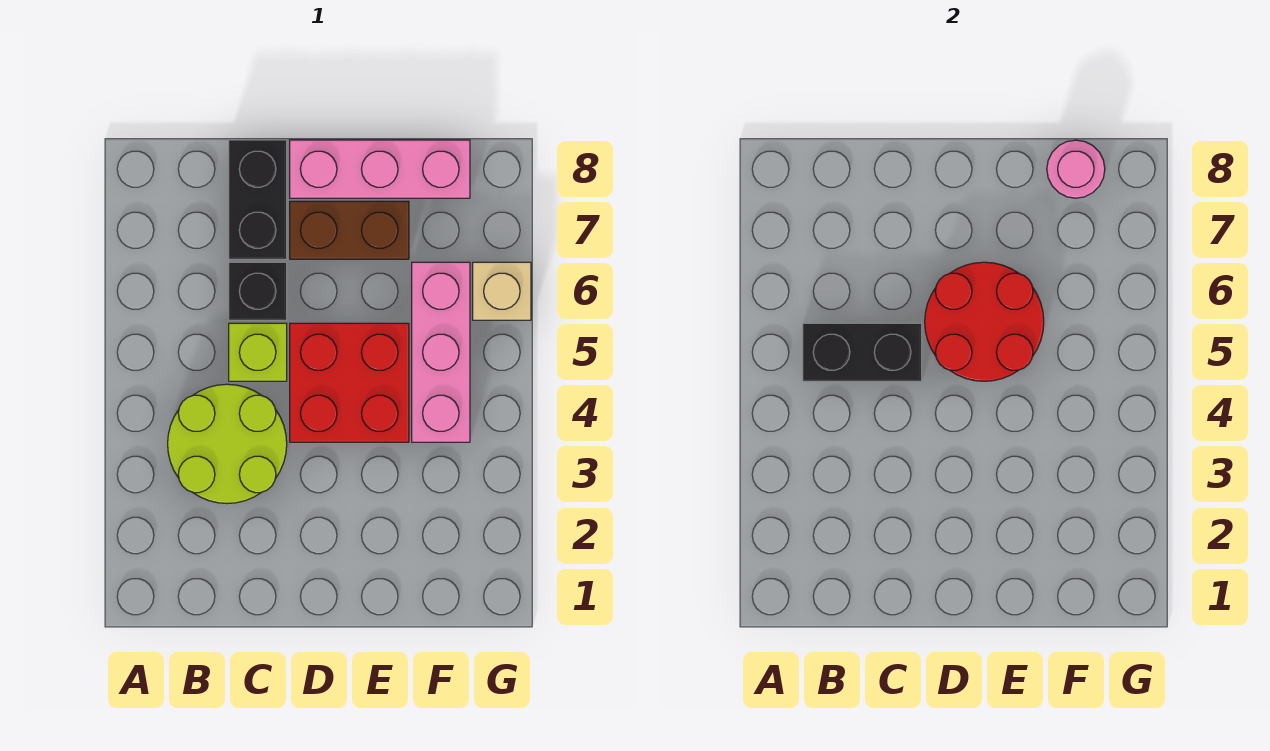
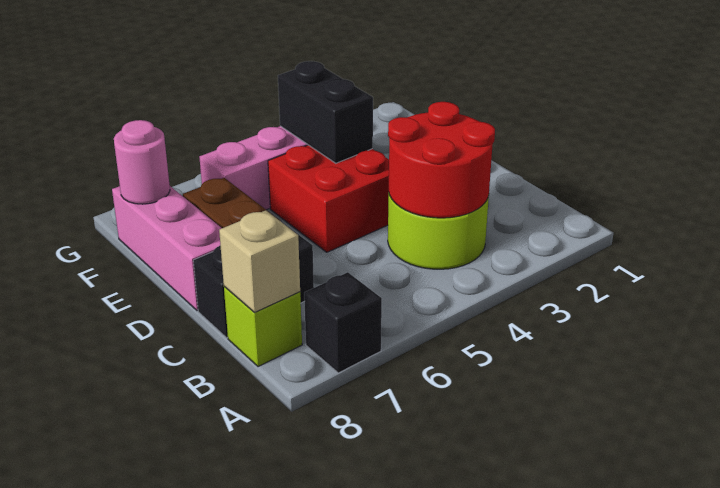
black brick B5:C5 level 2 -> black brick E4:F4 level 2
lime brick C5 level 1 -> lime brick B8 level 1
black brick C6 level 1 -> black brick A7 level 1
red round brick D5:E6 level 2 -> red round brick B3:C4 level 2
tan brick G6 level 1 -> tan brick B8 level 2

